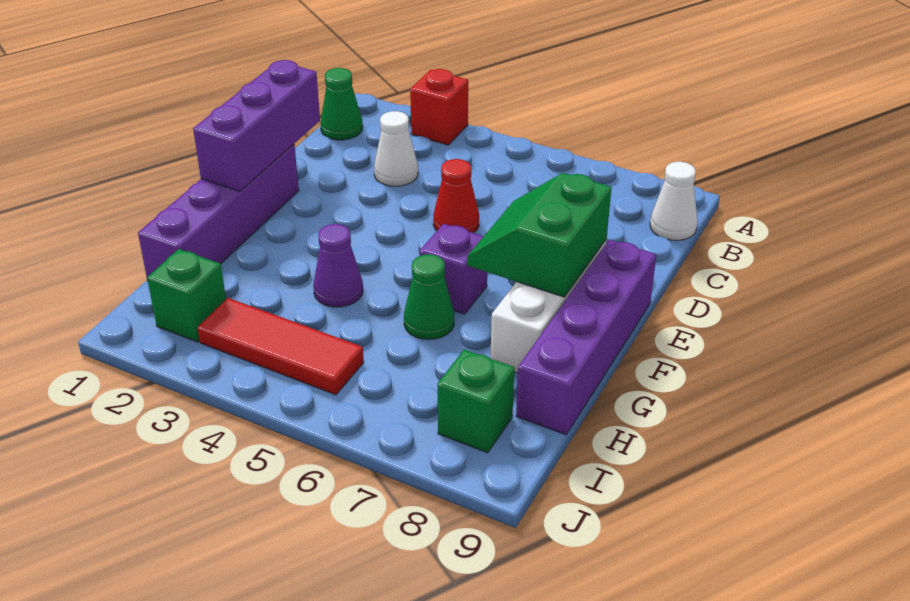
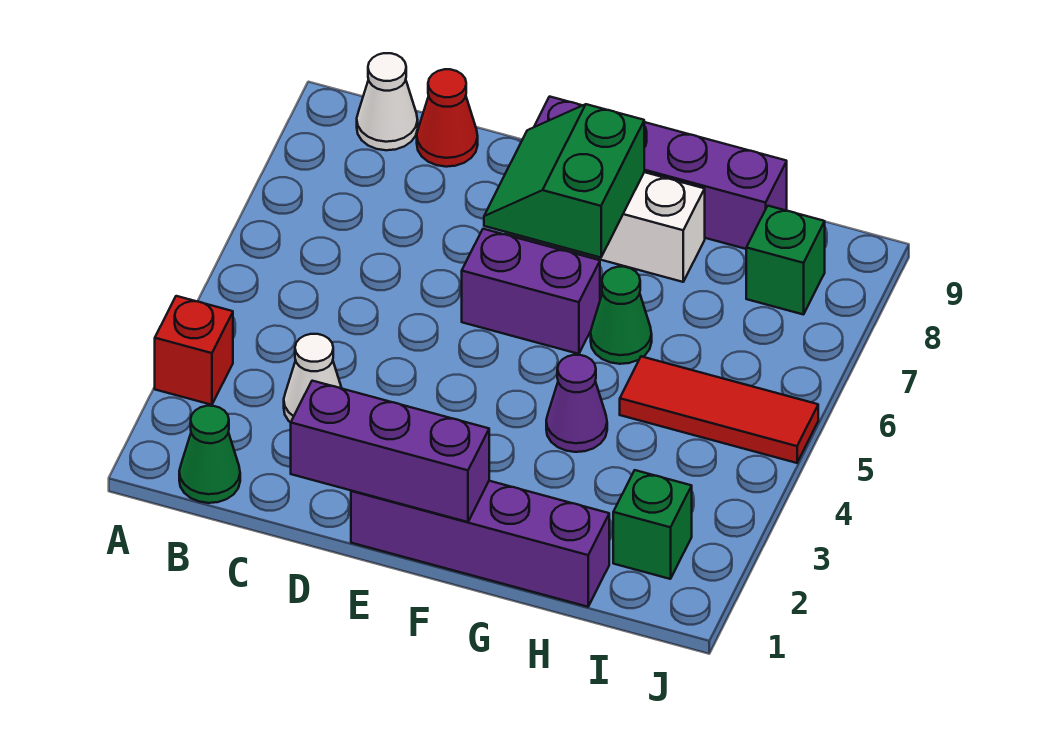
red cone D5 level 1 -> red cone C9 level 1
green slope E7:F8 level 2 top 8 -> green slope E7:F8 level 2 top F
purple brick F6 level 1 -> purple brick E6:F6 level 1
red tile I3:I5 level 1 -> red tile H5:J5 level 1

